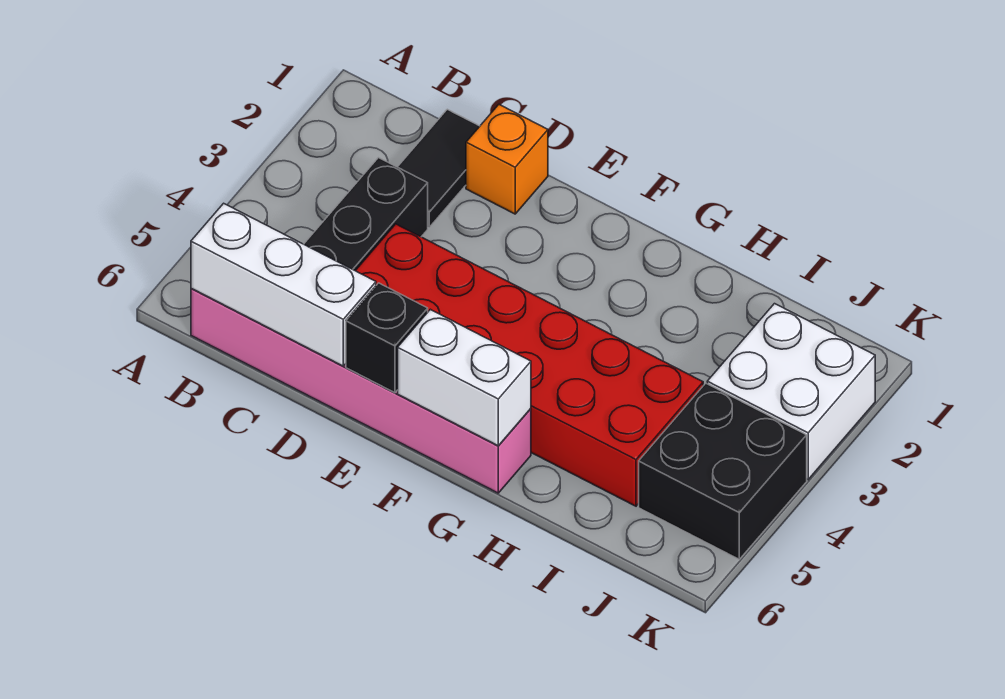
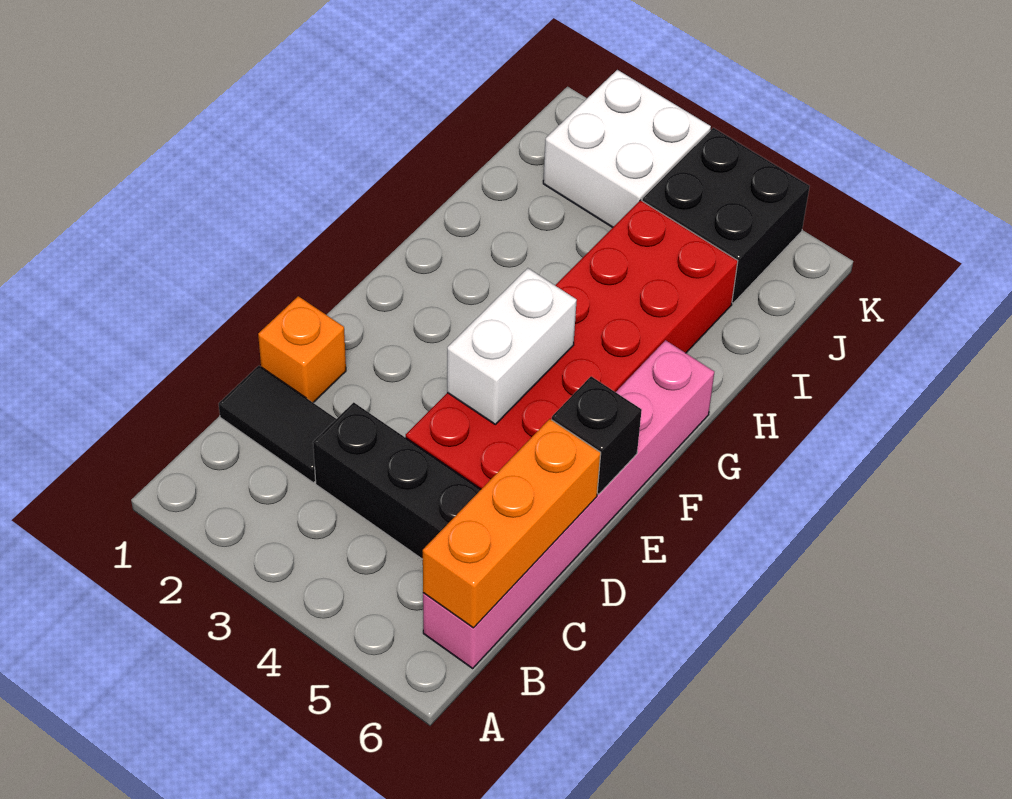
white brick B6:D6 level 2 -> orange brick B6:D6 level 2
white brick F6:G6 level 2 -> white brick E4:F4 level 2

